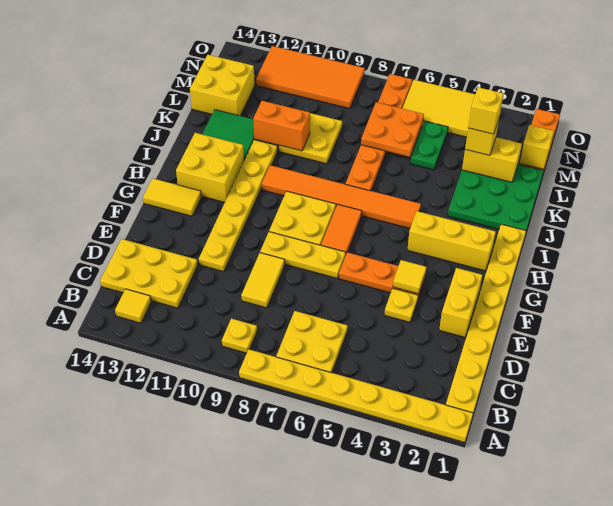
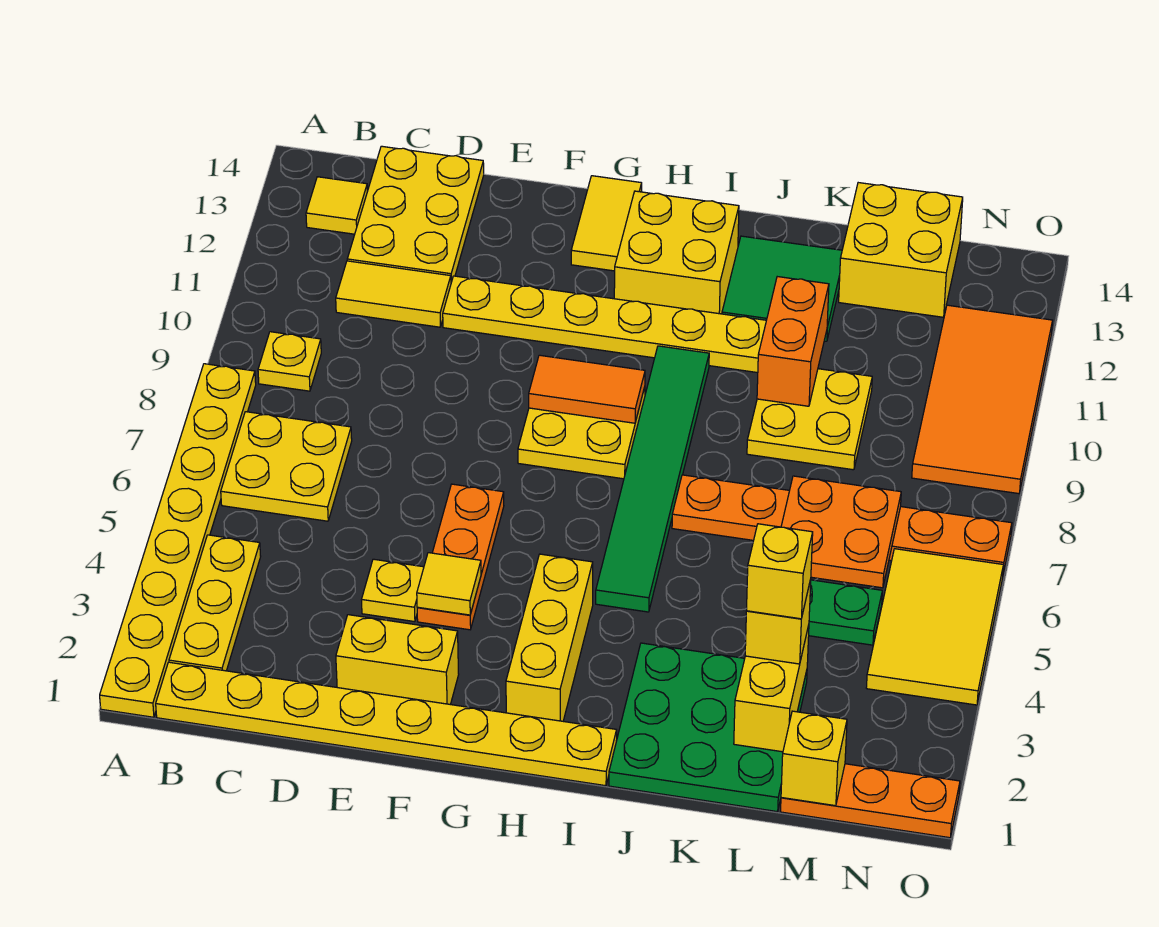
yellow tile D9:E9 level 1 -> yellow tile C11:D11 level 1
yellow plate F7:F9 level 1 -> yellow plate B2:B4 level 1
orange tile G7:H7 level 1 -> orange tile G9:H9 level 2
orange tile I5:I10 level 1 -> green tile I5:I10 level 1

